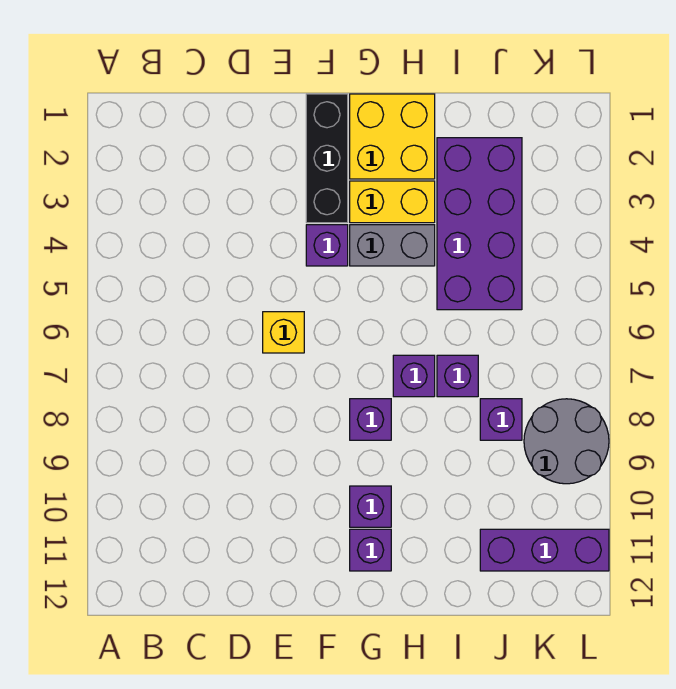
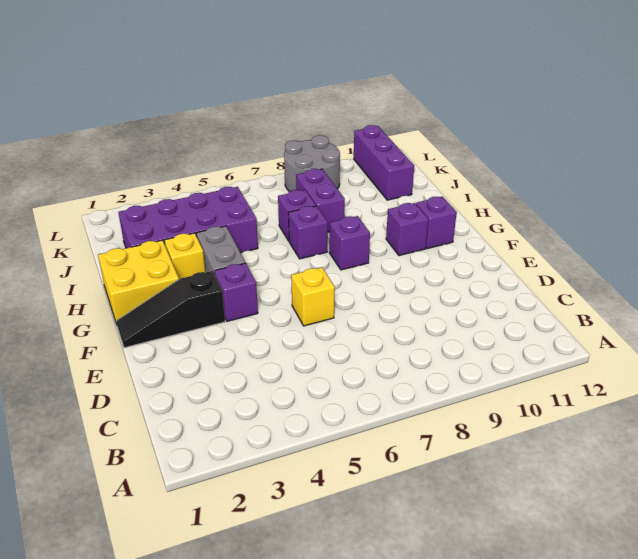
black brick F1:F3 level 1 -> black slope F1:F3 level 1 top 3
yellow brick G3:H3 level 1 -> yellow brick H3 level 1
purple brick J8 level 1 -> purple brick I8:J8 level 1

